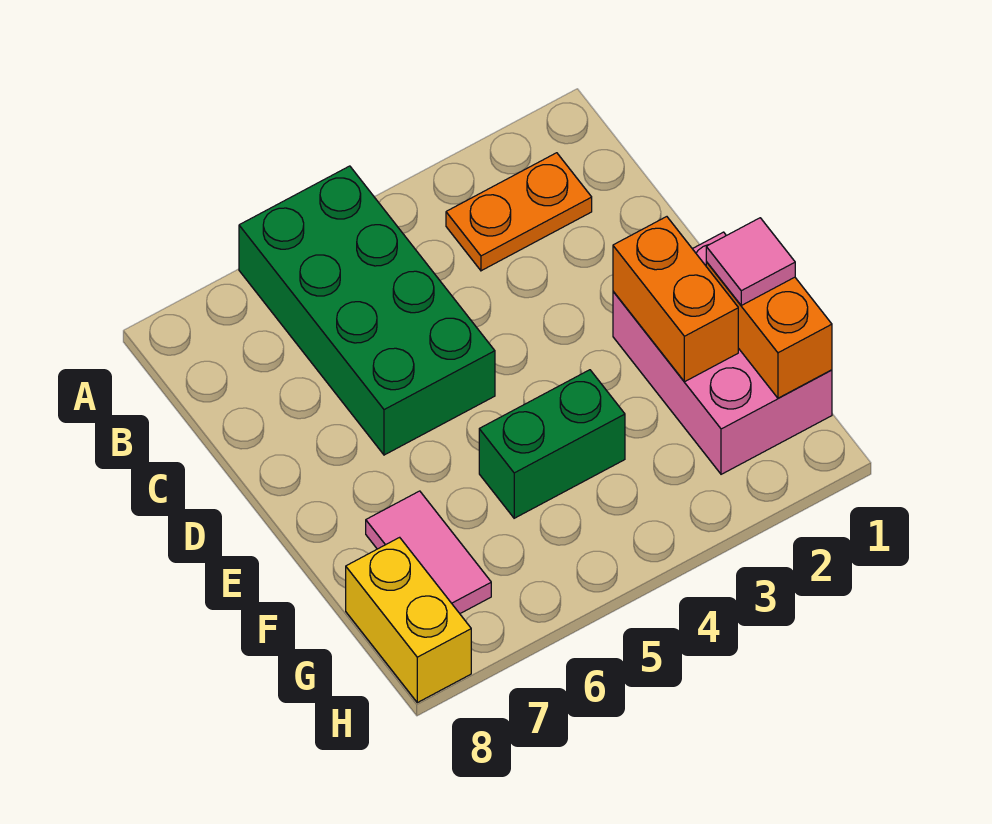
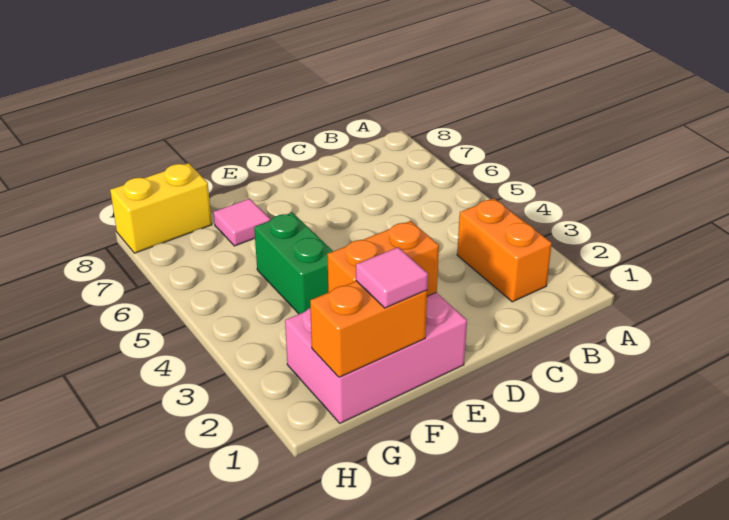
green brick A5:D6 level 1 -> none
orange plate B2:B3 level 1 -> orange brick B2:B3 level 1
pink tile F7:G7 level 1 -> pink tile F7 level 1

